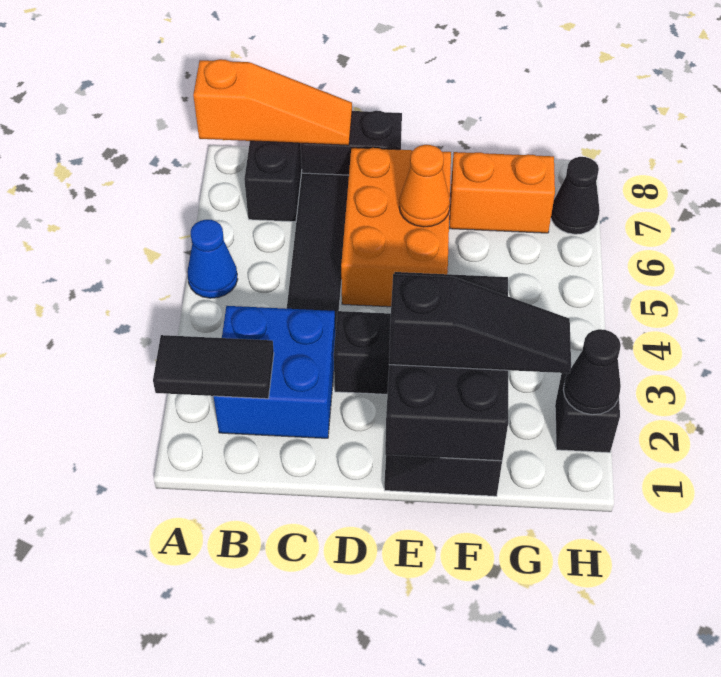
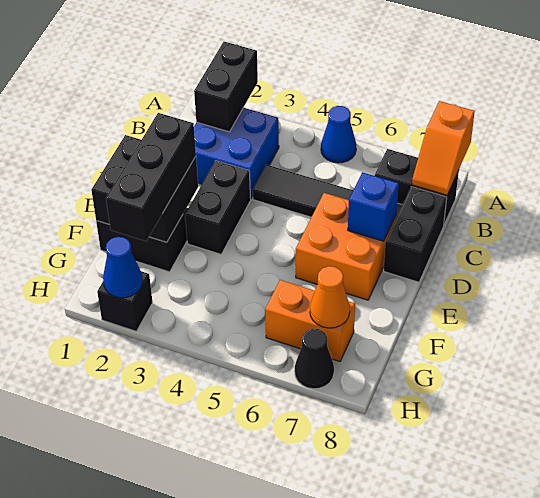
black tile A2:B2 level 2 -> black brick A2:B2 level 2
orange slope A8:C8 level 2 top A -> orange slope A8:B8 level 2 top A
orange brick D5:E7 level 1 -> orange brick D6:E7 level 1
none -> blue brick D7 level 2
black brick E1:F3 level 2 -> black brick E1:F2 level 2
black slope E2:G2 level 3 top E -> black brick E2:G2 level 3
orange cone E6 level 2 -> orange cone G7 level 2
orange brick F7:G7 level 1 -> orange brick G6:G7 level 1
black cone H2 level 2 -> blue cone H2 level 2

